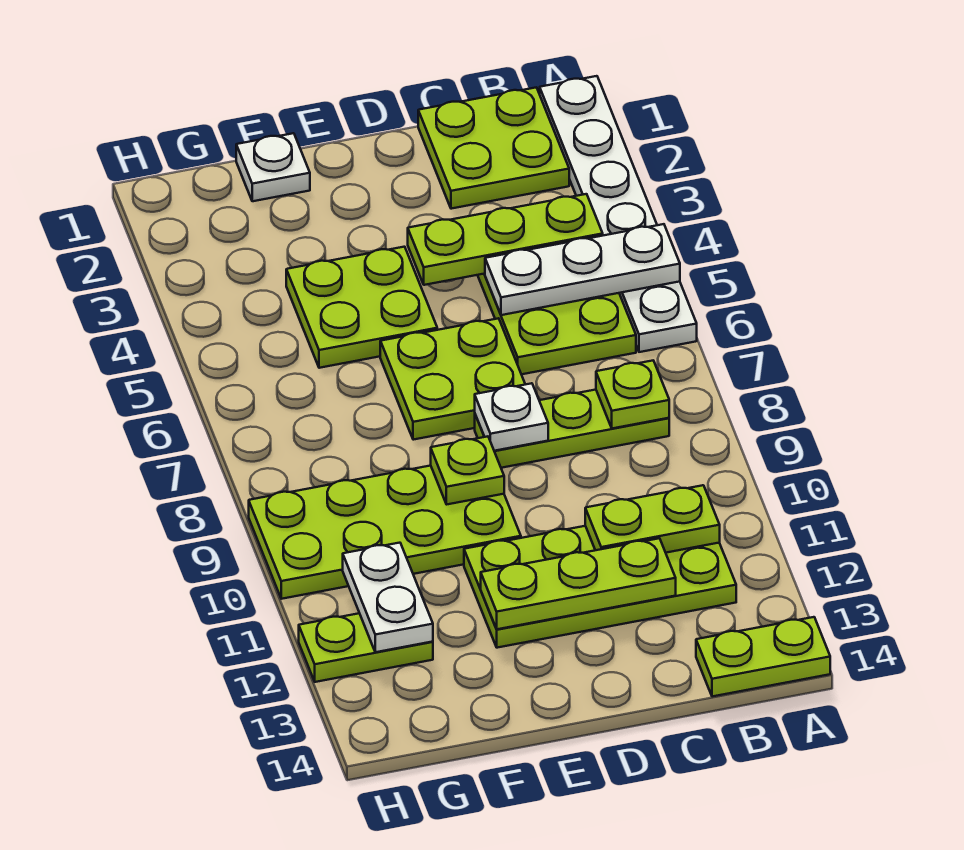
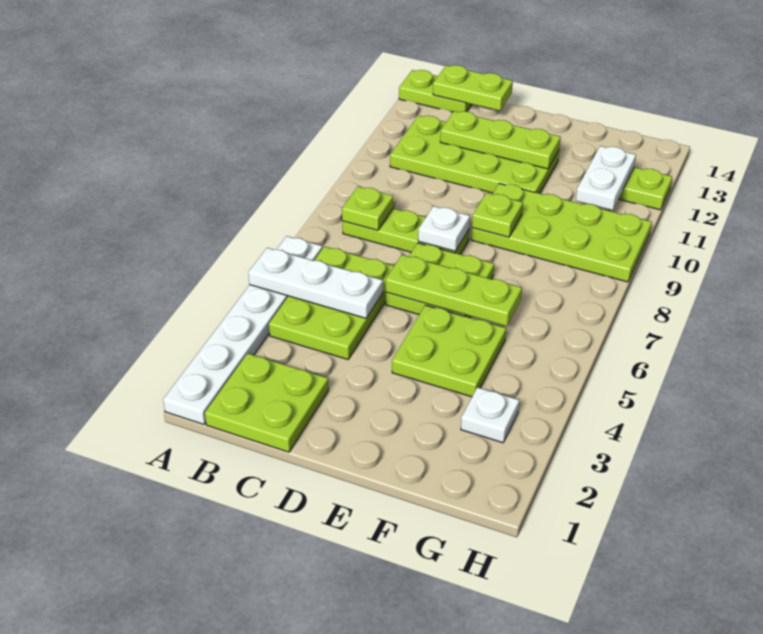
lime plate B4:D4 level 2 -> lime plate D6:F6 level 2
lime plate B11:C11 level 2 -> lime plate B14:C14 level 2
white plate F1 level 1 -> white plate G3 level 1

